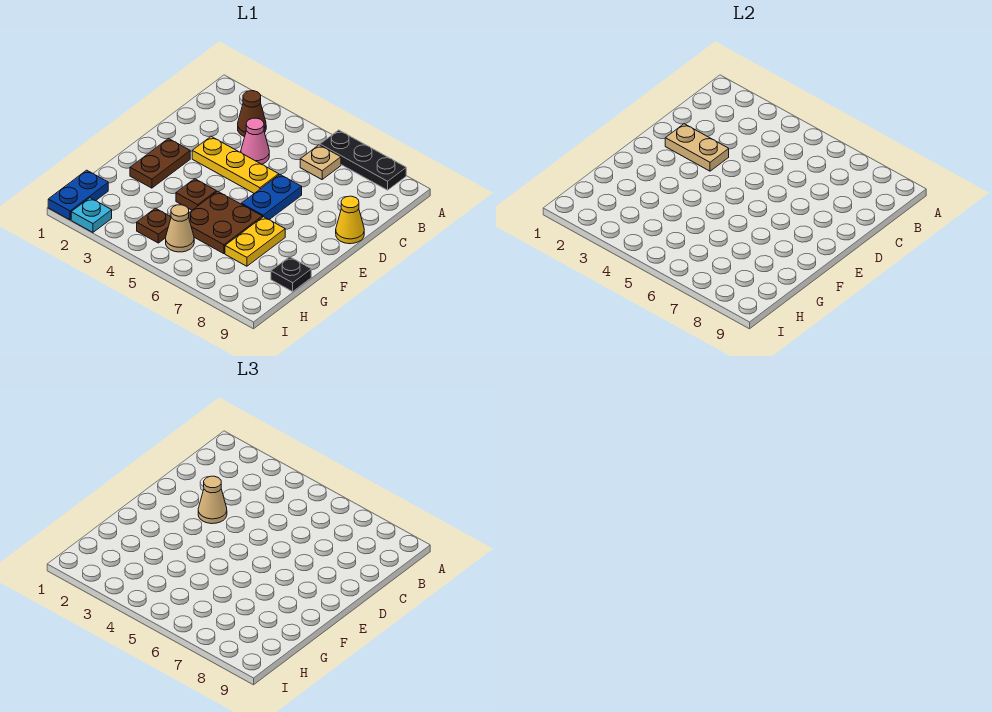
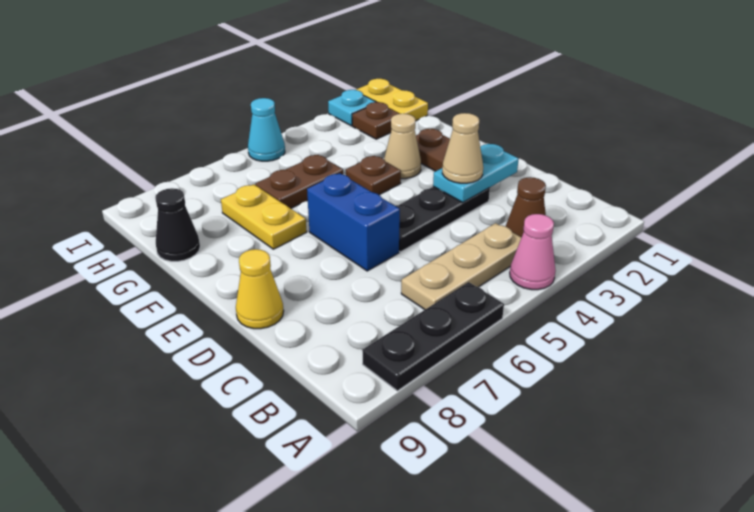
tan plate B6 level 1 -> tan plate B4:B6 level 1
pink cone C4 level 1 -> pink cone A4 level 1
tan plate D2:D3 level 2 -> cyan plate D2:D3 level 2
yellow plate D3:D5 level 1 -> black plate D3:D5 level 1
blue plate D6:E6 level 1 -> blue brick D6:E6 level 1
brown plate F5:G6 level 1 -> brown plate G5:G6 level 1
black plate G9 level 1 -> black cone G9 level 1
blue plate H1:I1 level 1 -> yellow plate H1:I1 level 1
brown plate H4 level 1 -> brown plate H2 level 1
tan cone H5 level 1 -> tan cone F3 level 1
none -> cyan cone I5 level 1

